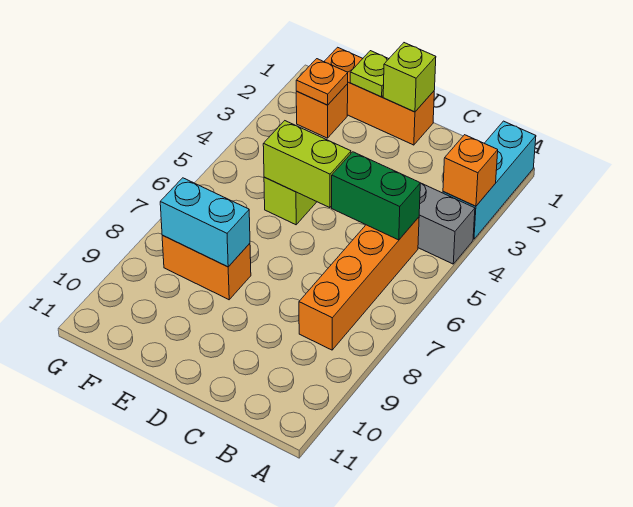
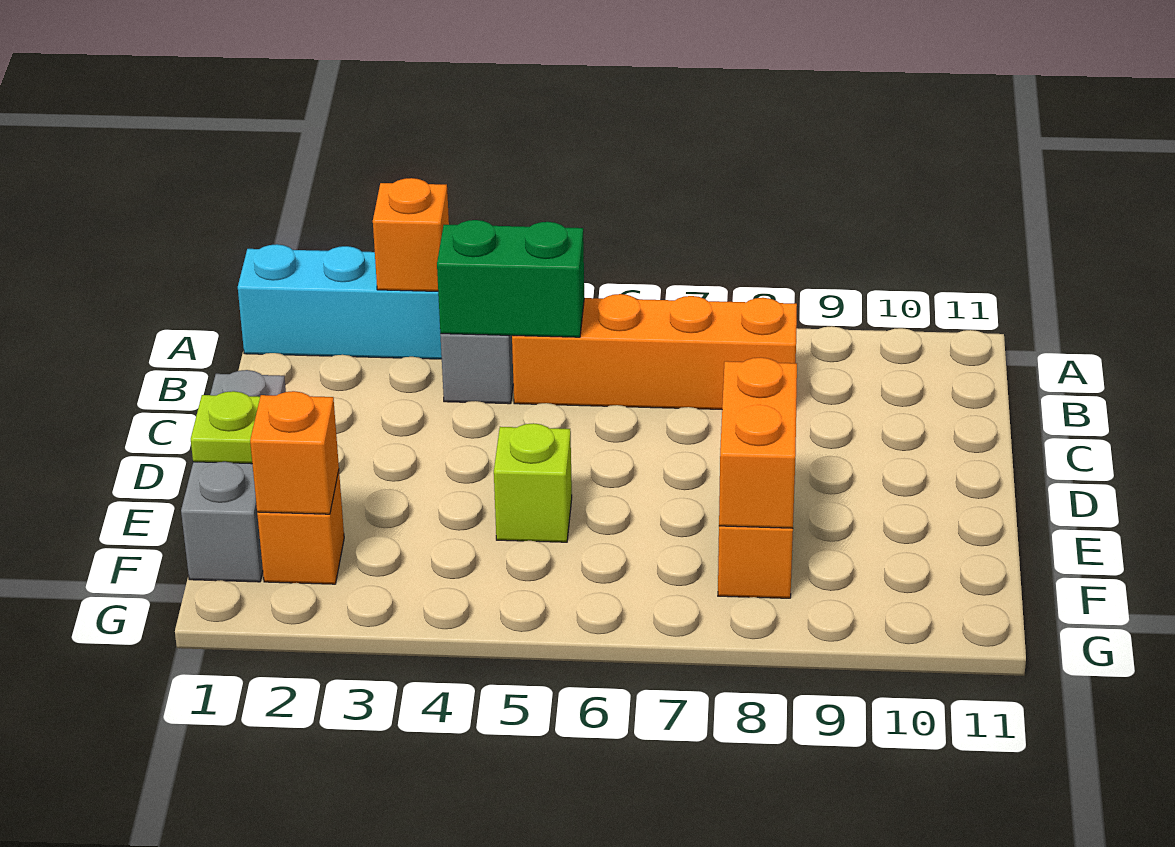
green brick B5:C5 level 2 -> green brick B4:B5 level 2
orange brick D1:F1 level 1 -> grey brick D1:F1 level 1
lime brick D1 level 2 -> none
lime brick D5:E5 level 2 -> none
cyan brick E8:F8 level 2 -> orange brick E8:F8 level 2
orange plate F2 level 2 -> orange brick F2 level 2

